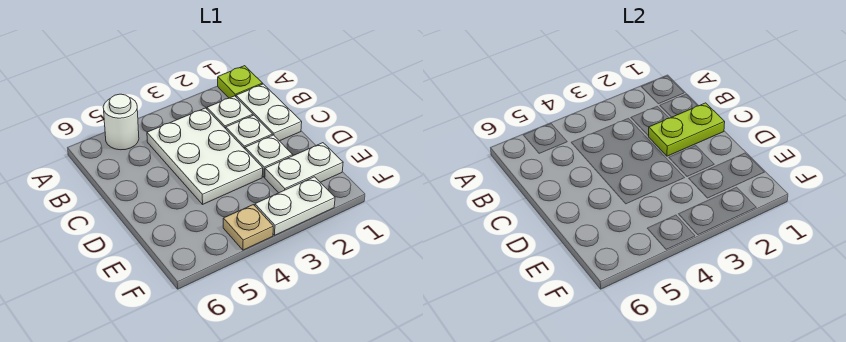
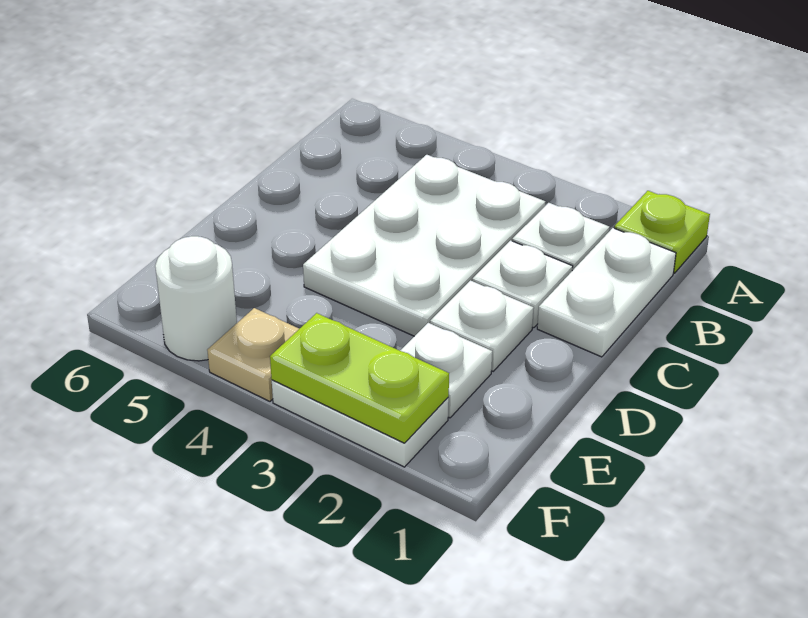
white round brick A5 level 1 -> white round brick F5 level 1
lime plate C1:C2 level 2 -> lime plate F2:F3 level 2
white plate E1:E2 level 1 -> white plate E2 level 1

